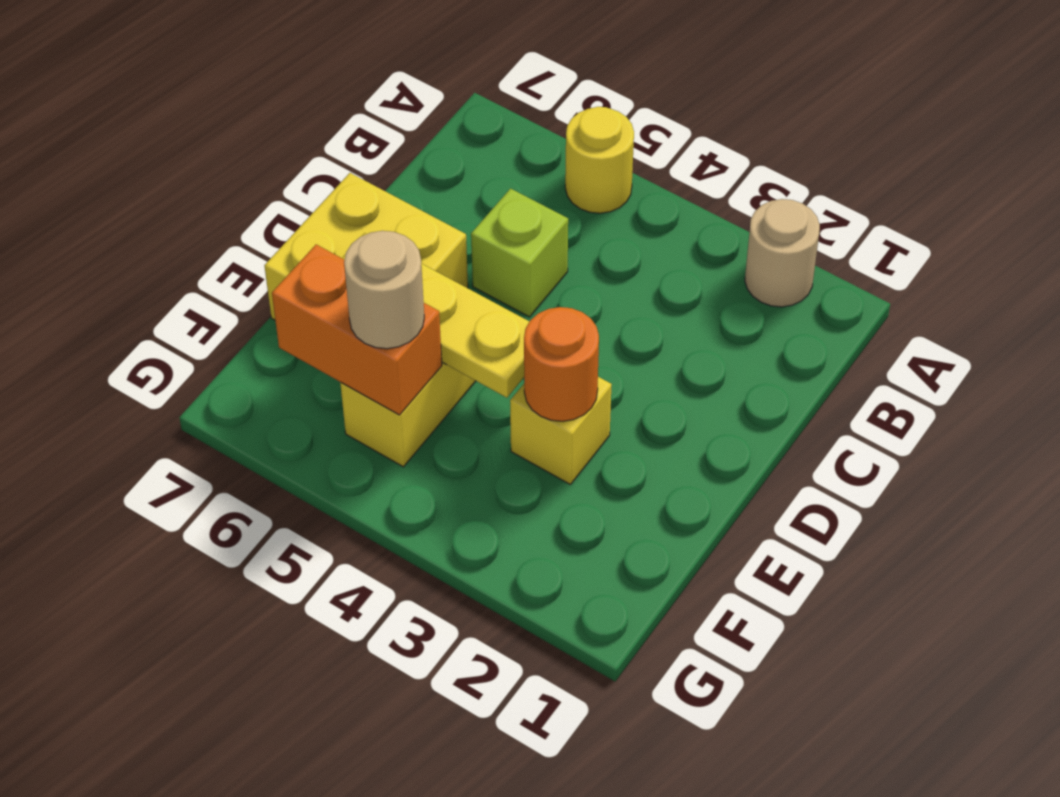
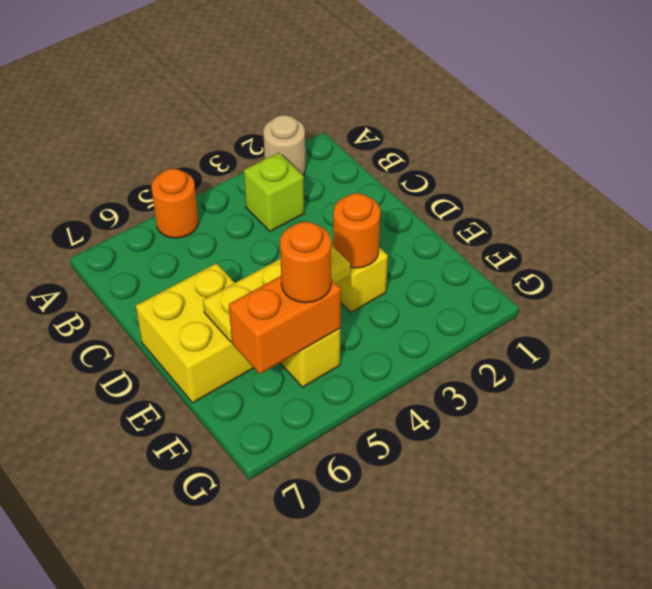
yellow round brick A5 level 1 -> orange round brick A5 level 1
lime brick C5 level 1 -> lime brick B3 level 1
tan round brick F5 level 3 -> orange round brick F5 level 3

